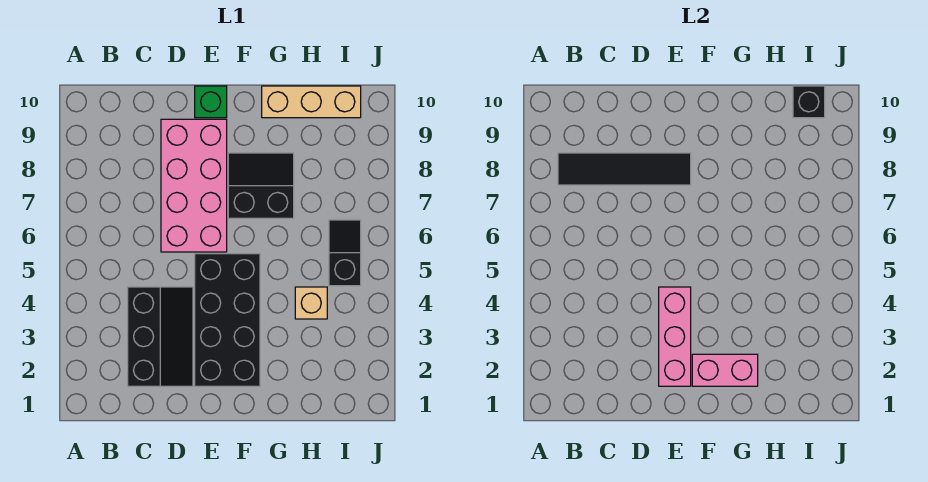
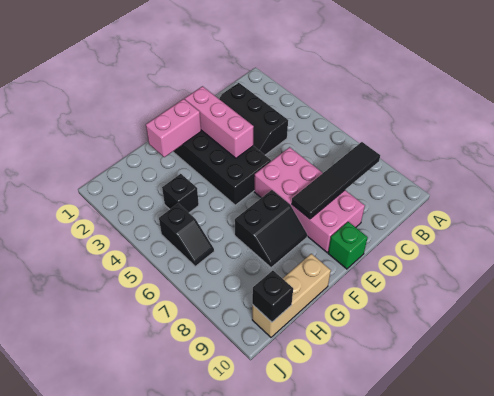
tan brick H4 level 1 -> black brick H4 level 1

